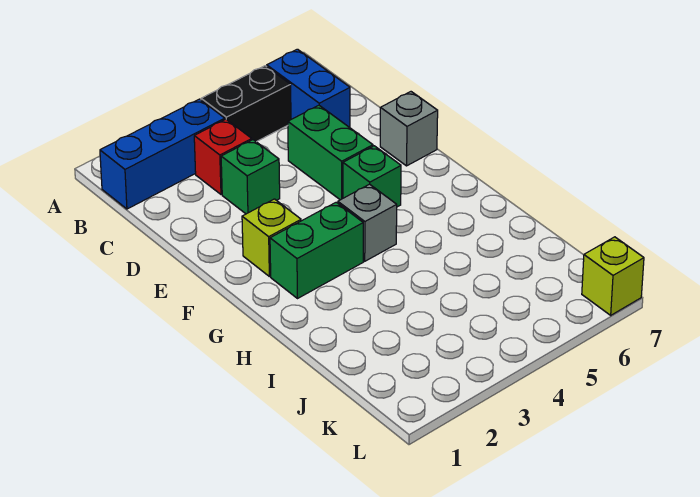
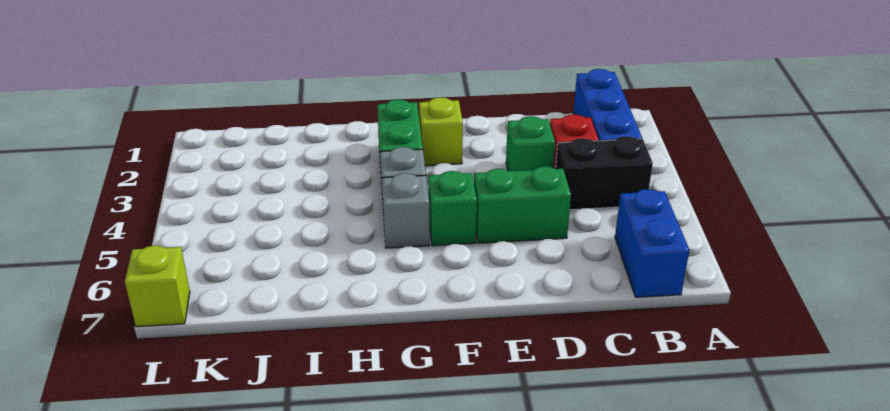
black brick B4:B5 level 1 -> black brick B4:C4 level 1
blue brick B6:C6 level 1 -> blue brick B6:B7 level 1
grey brick E7 level 1 -> grey brick G5 level 1

